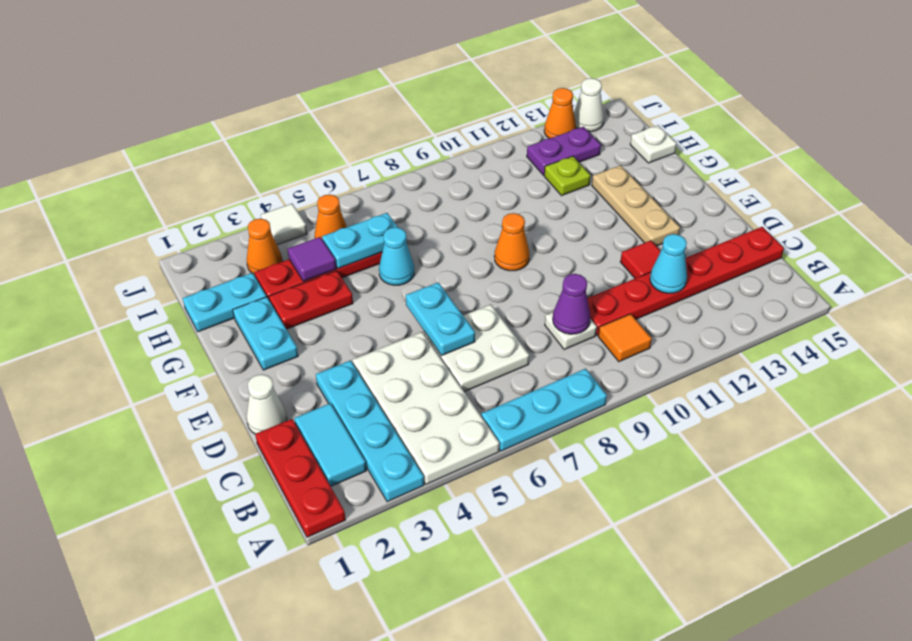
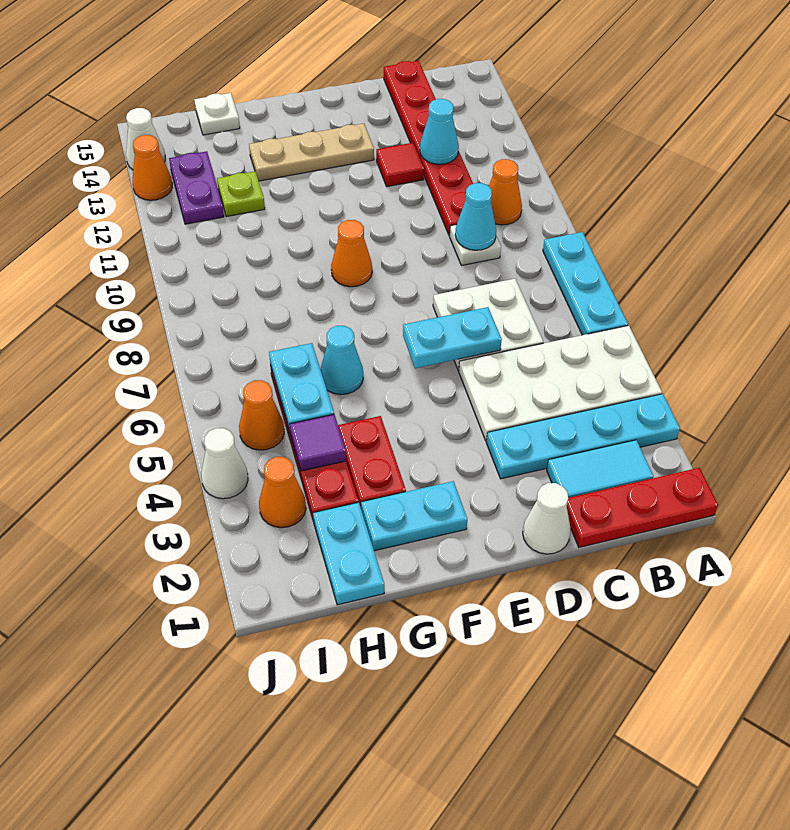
orange tile B10 level 1 -> orange cone B10 level 1
purple cone C9 level 2 -> cyan cone C9 level 2
white tile J4 level 1 -> white cone J4 level 1

